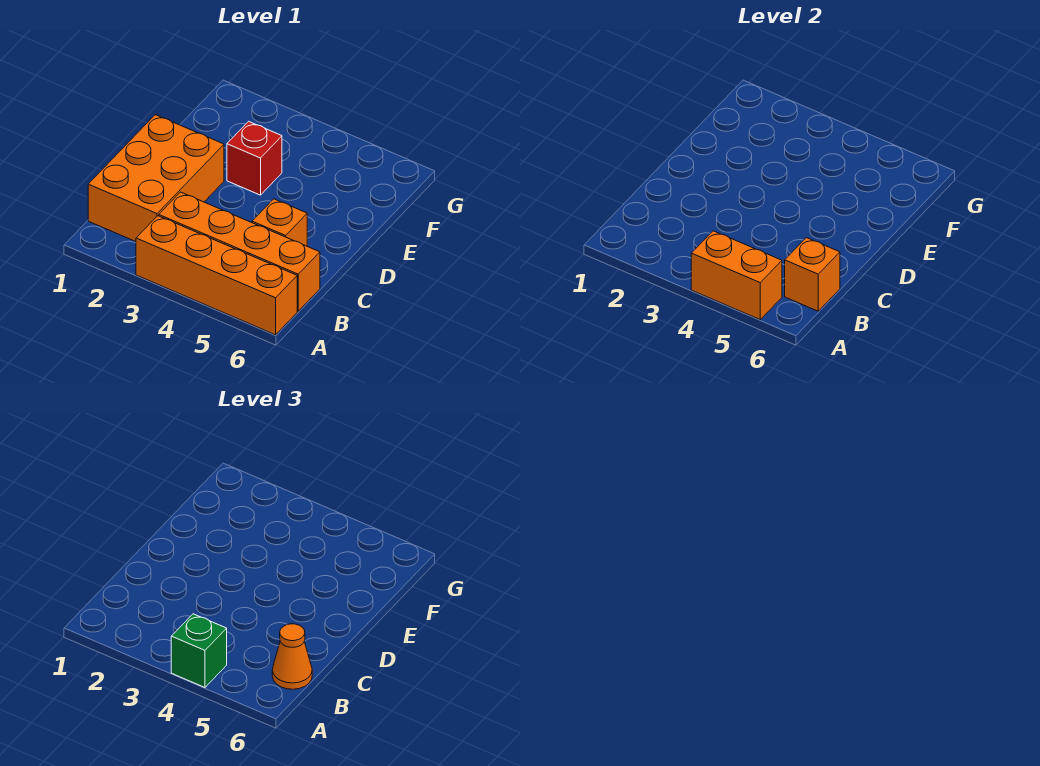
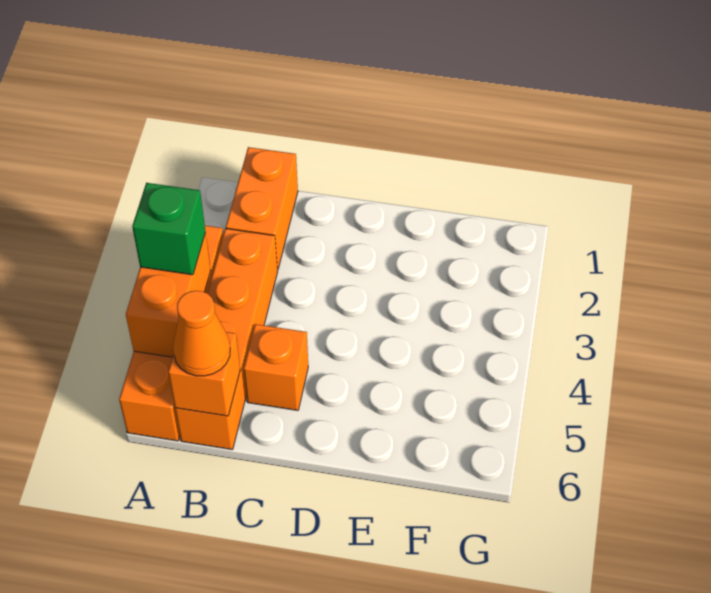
orange brick B1:D2 level 1 -> orange brick B1:B2 level 1
red brick E3 level 1 -> none

